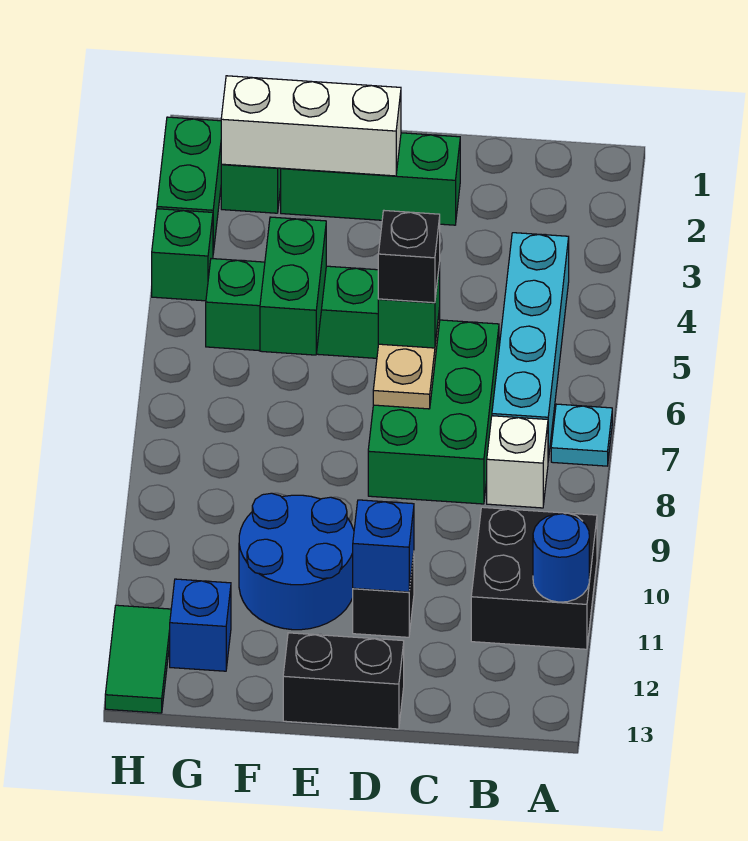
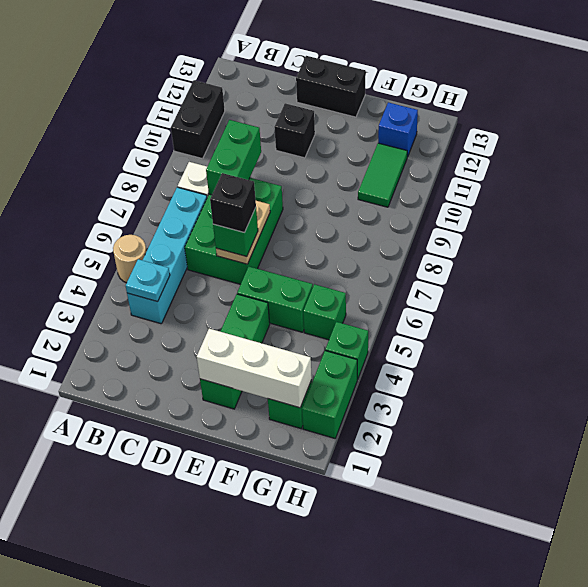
none -> tan round brick A5 level 1
cyan plate A7 level 1 -> cyan plate B4 level 2
black brick A10:B11 level 1 -> black brick A10:A11 level 1
blue round brick A11 level 2 -> none
green brick D2:F2 level 1 -> green brick E2:E4 level 1
blue brick D11 level 2 -> none
blue round brick E10:F11 level 1 -> none
green brick F5:F6 level 2 -> green brick C8:C9 level 2
green tile H12:H13 level 1 -> green tile G10:G11 level 1

